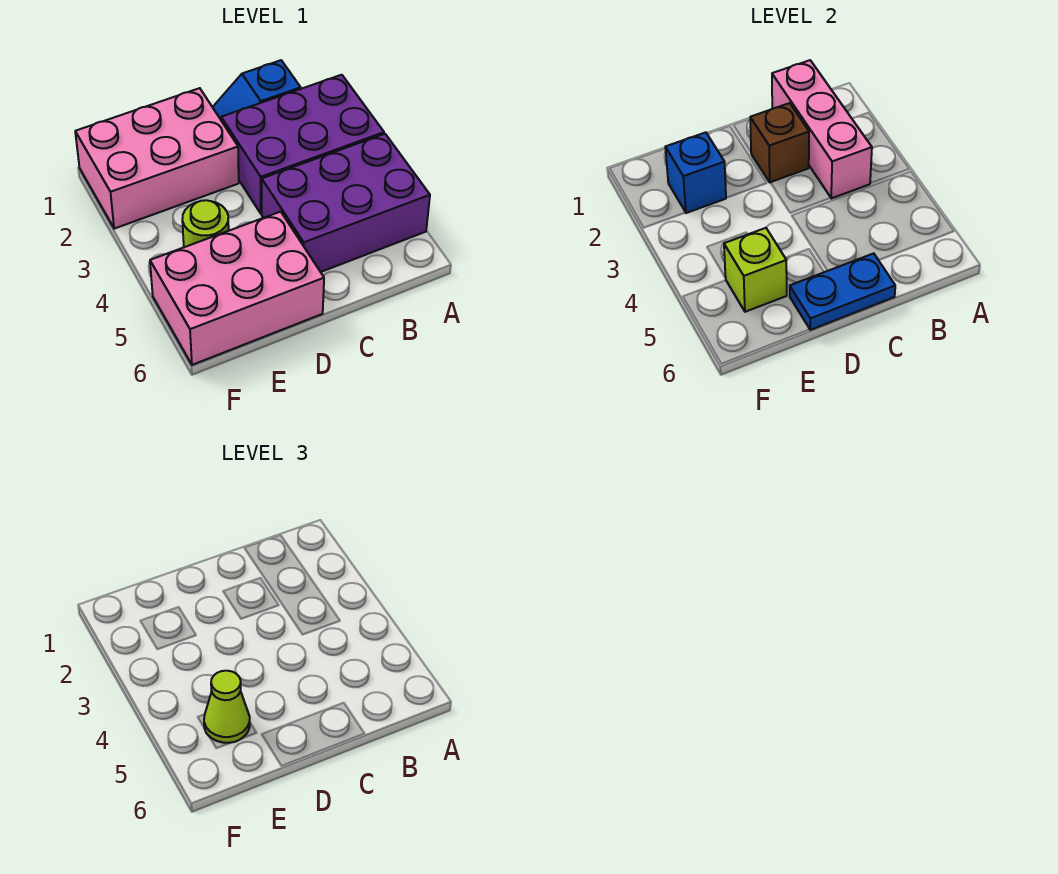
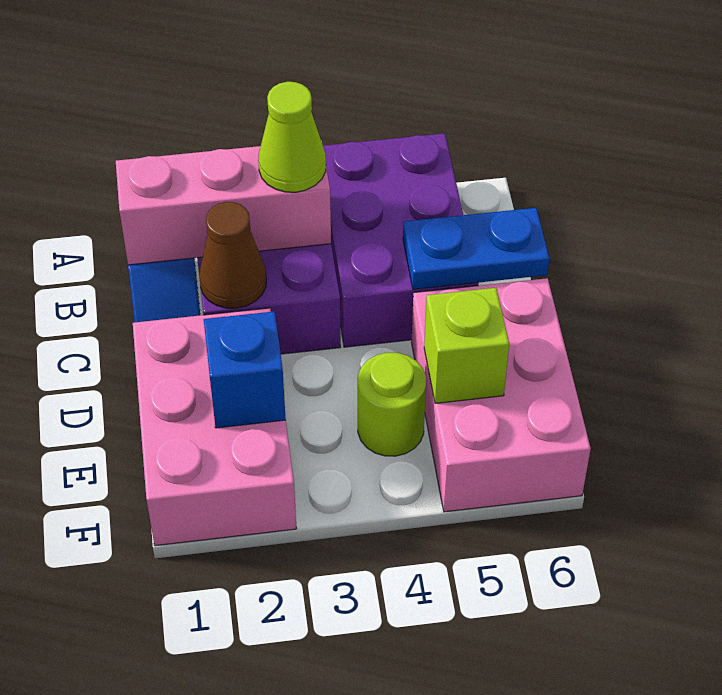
brown brick C2 level 2 -> brown cone C2 level 2
blue plate C6:D6 level 2 -> blue plate C5:C6 level 2
lime cone E5 level 3 -> lime cone B3 level 3

